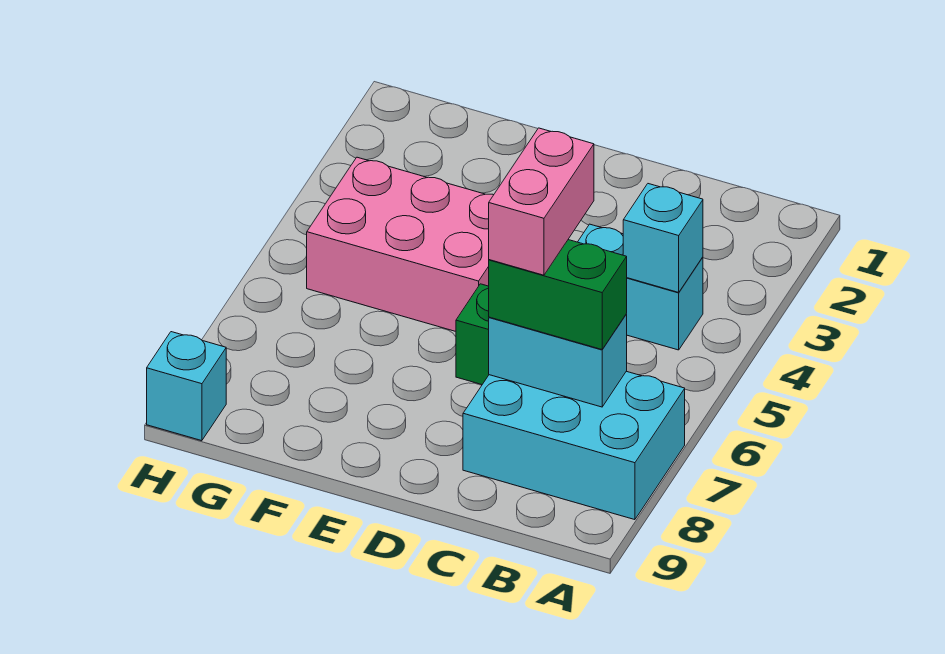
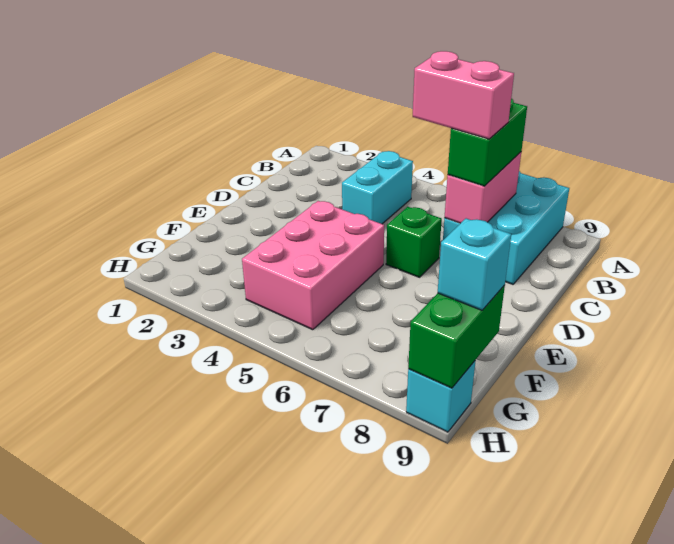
cyan brick B4 level 2 -> cyan brick G9 level 3
cyan brick B7:C7 level 2 -> pink brick B7:C7 level 2
none -> green brick G9:H9 level 2

